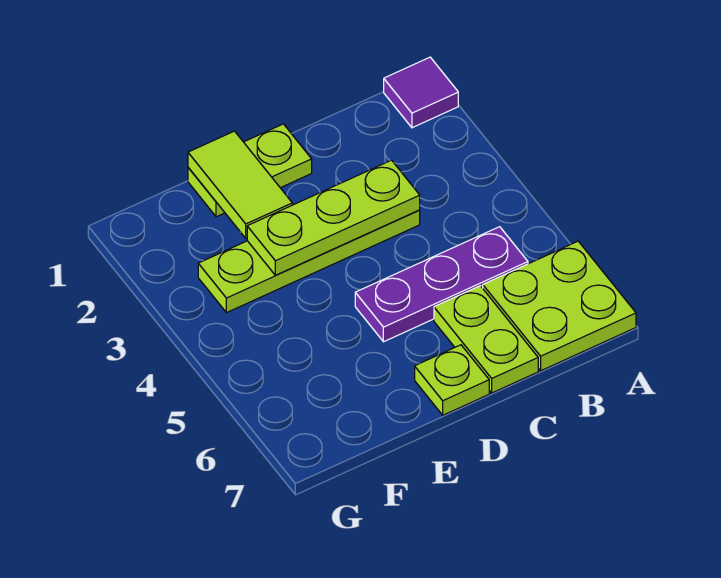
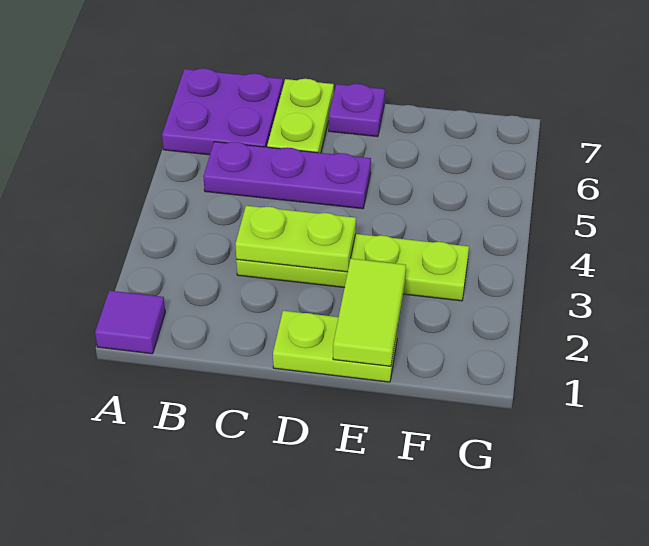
lime plate A6:B7 level 1 -> purple plate A6:B7 level 1
lime plate C3:E3 level 2 -> lime plate C3:D3 level 2
lime plate D7 level 1 -> purple plate D7 level 1

